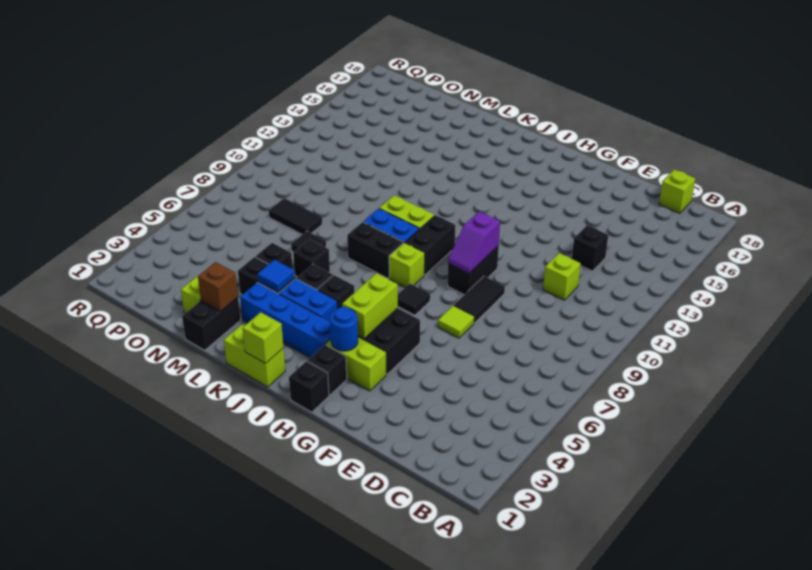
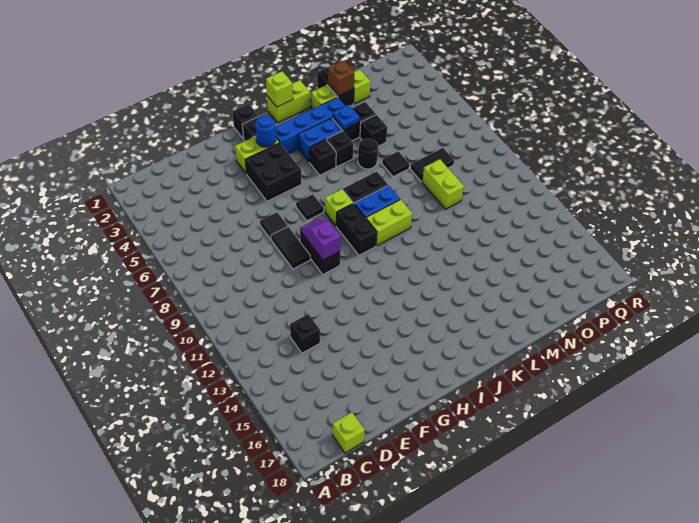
lime brick D11 level 1 -> lime brick L2 level 1
lime tile F7 level 1 -> black tile F7 level 1
lime brick H4:H5 level 2 -> lime brick N9:N10 level 1
blue tile L4 level 2 -> blue plate L4 level 2
black brick L6 level 1 -> black round brick L6 level 1

